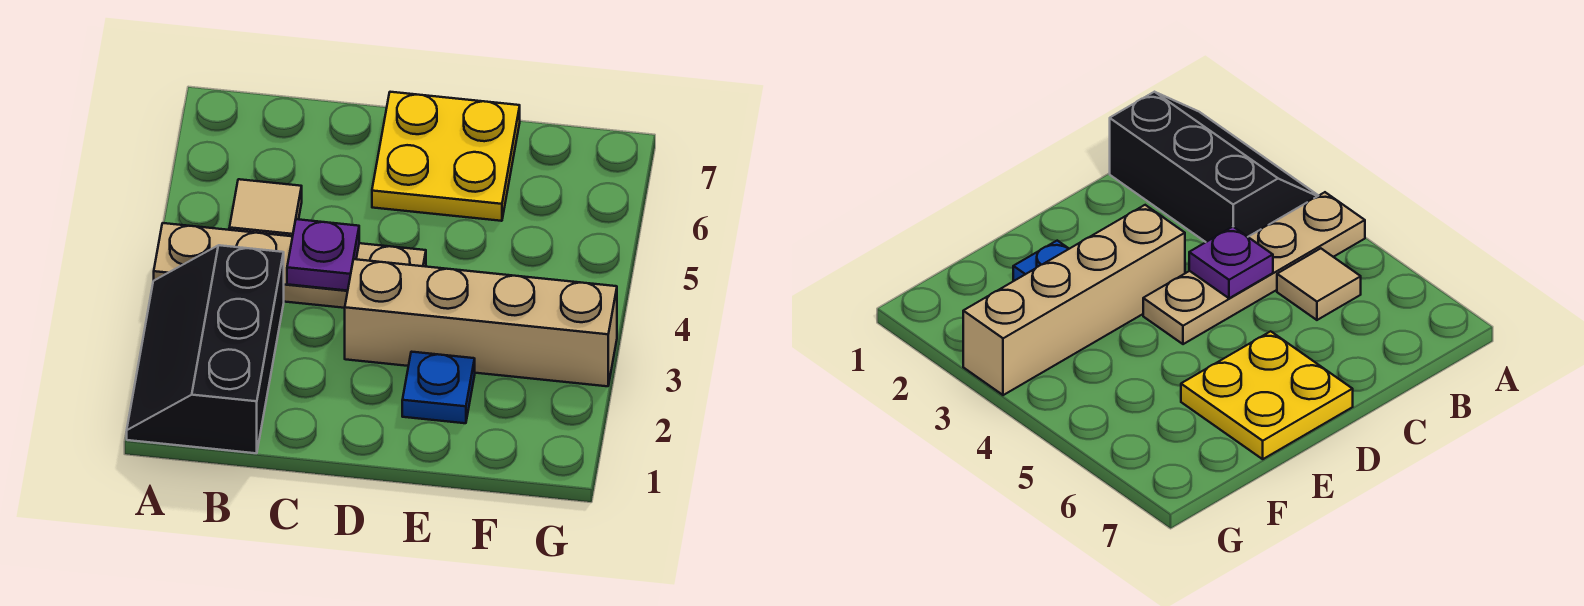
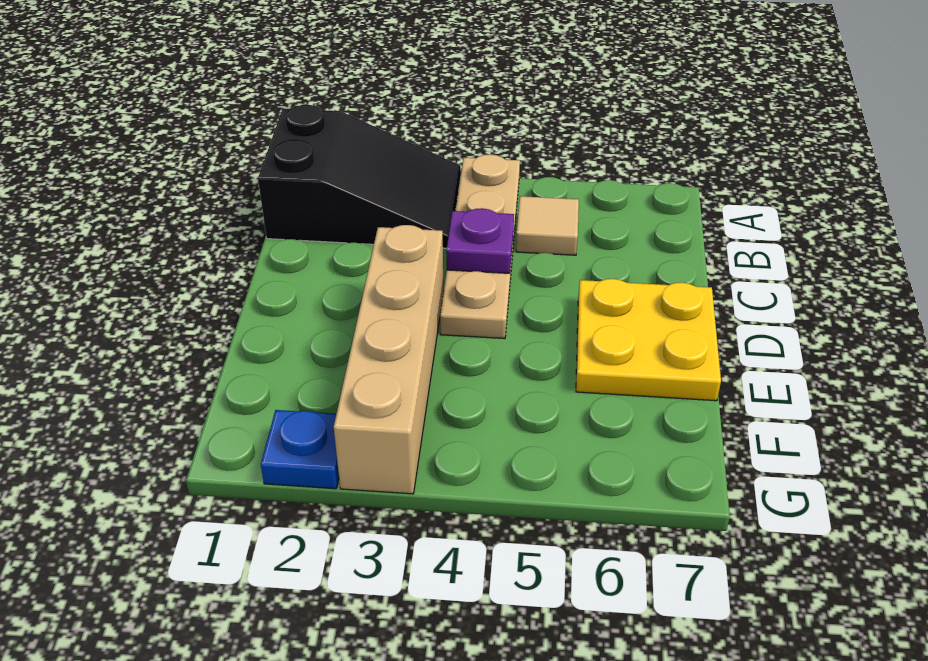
black slope A1:B3 level 1 top B -> black slope A1:B3 level 1 top 1
blue plate E2 level 1 -> blue plate G2 level 1

